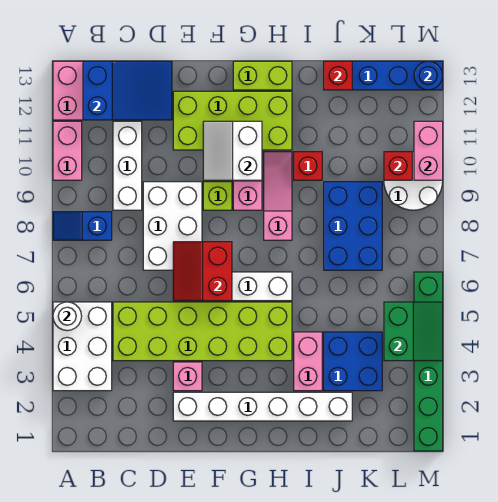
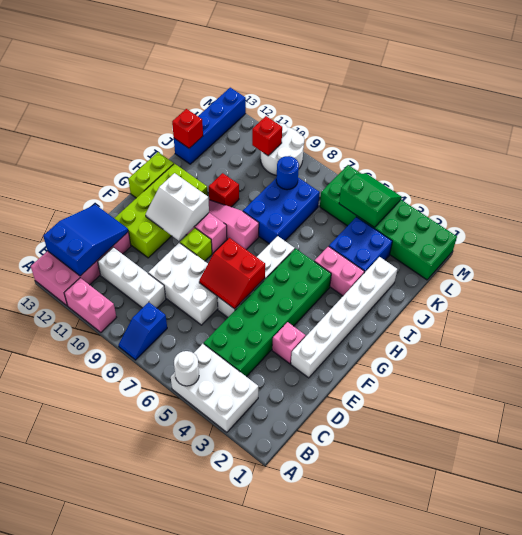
lime brick C4:H5 level 1 -> green brick C4:H5 level 1
blue brick J7:K9 level 1 -> blue brick I7:K8 level 1
green brick M1:M6 level 1 -> green brick L1:M6 level 1
pink brick M10:M11 level 2 -> none
blue round brick M13 level 2 -> blue round brick K8 level 2

